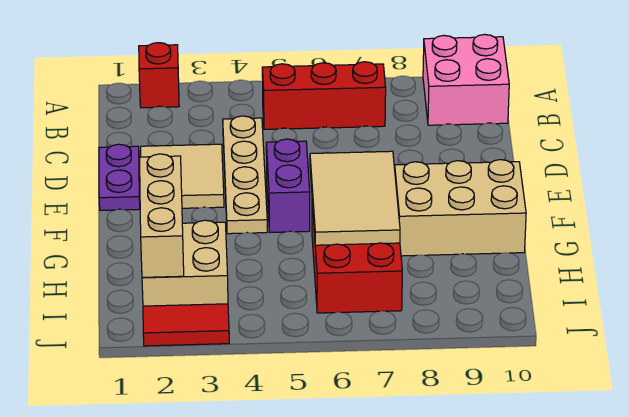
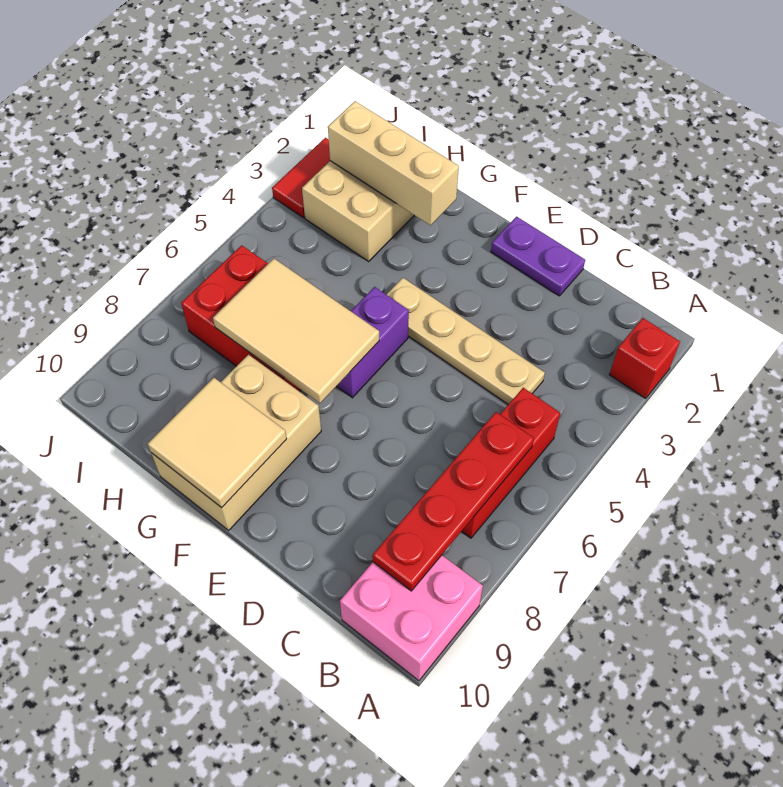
none -> red plate B6:B9 level 2
tan tile D2:E3 level 1 -> tan tile F9:G10 level 2
purple brick E5:F5 level 1 -> purple brick F5:F6 level 1

